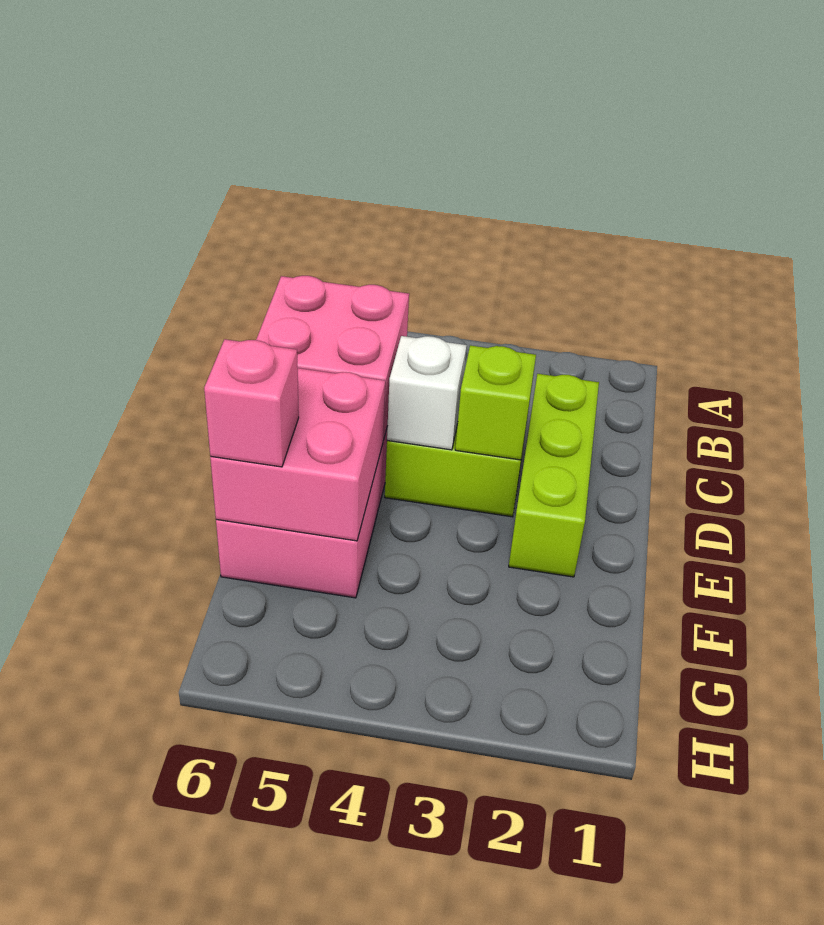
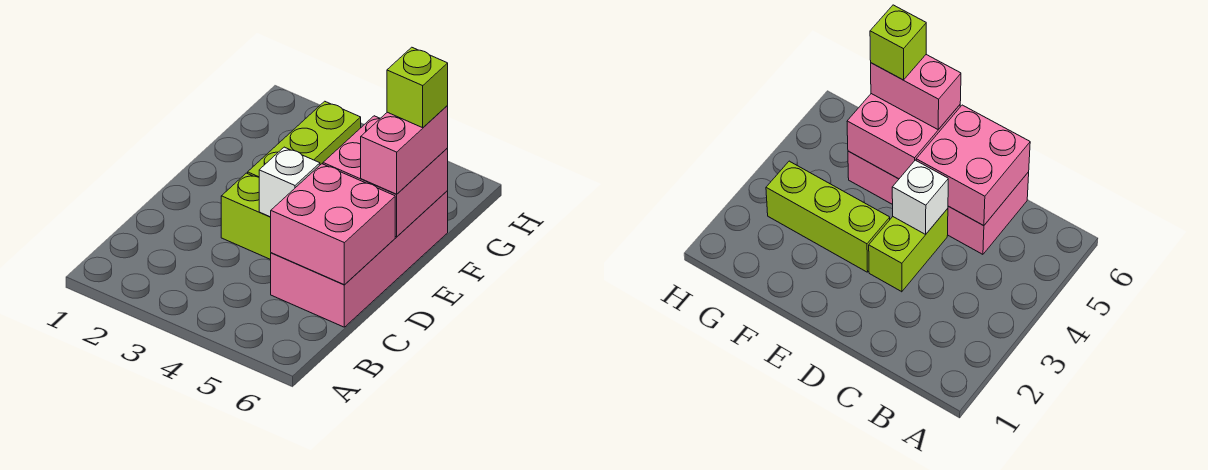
lime brick C2:E2 level 1 -> lime brick E3:G3 level 1
lime brick D3 level 2 -> lime brick F6 level 4
pink brick F6 level 3 -> pink brick E6:F6 level 3

